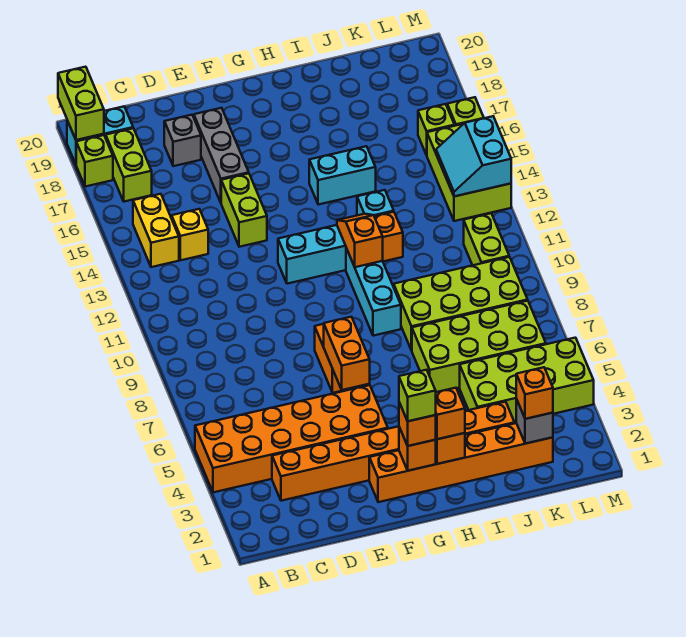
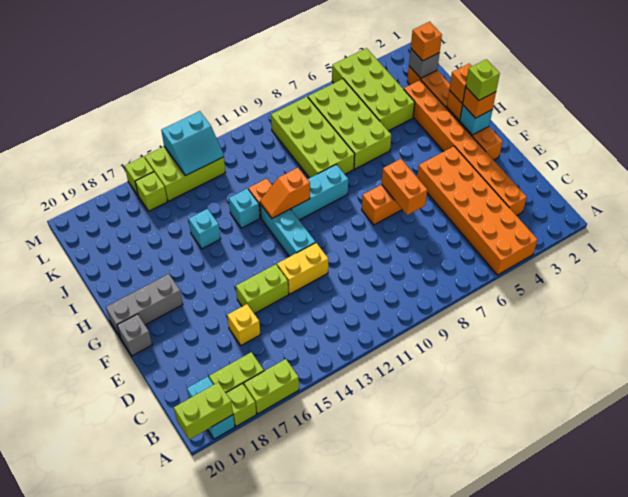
yellow brick B14:B15 level 1 -> yellow brick E12:E13 level 1
yellow brick C14 level 1 -> yellow brick D16 level 1
grey brick D18 level 1 -> grey brick F20 level 1
grey brick E16:E18 level 1 -> grey brick G18:G20 level 1
orange brick F6:F7 level 2 -> orange brick E7:F7 level 2
orange brick G2 level 2 -> cyan brick G2 level 2
cyan brick H15:I15 level 1 -> cyan brick I15 level 1
lime brick L10:L11 level 1 -> lime brick A16:A17 level 1

